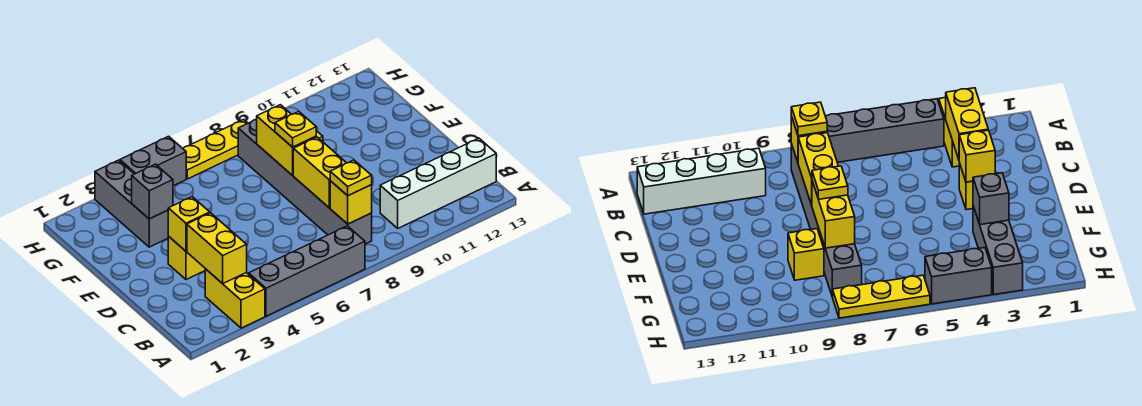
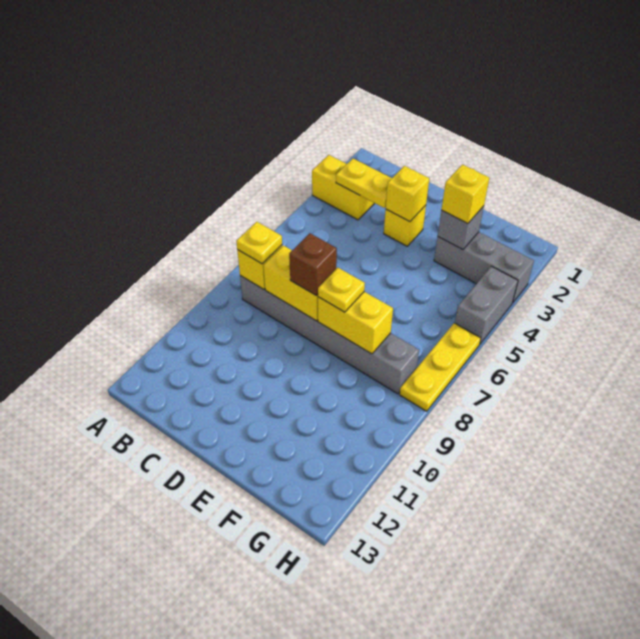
grey brick A4:A7 level 1 -> none
yellow brick B3:C3 level 2 -> yellow plate B3:C3 level 2
white brick B10:B13 level 1 -> none
none -> brown brick D8 level 3
yellow brick F9 level 1 -> yellow brick F3 level 3

